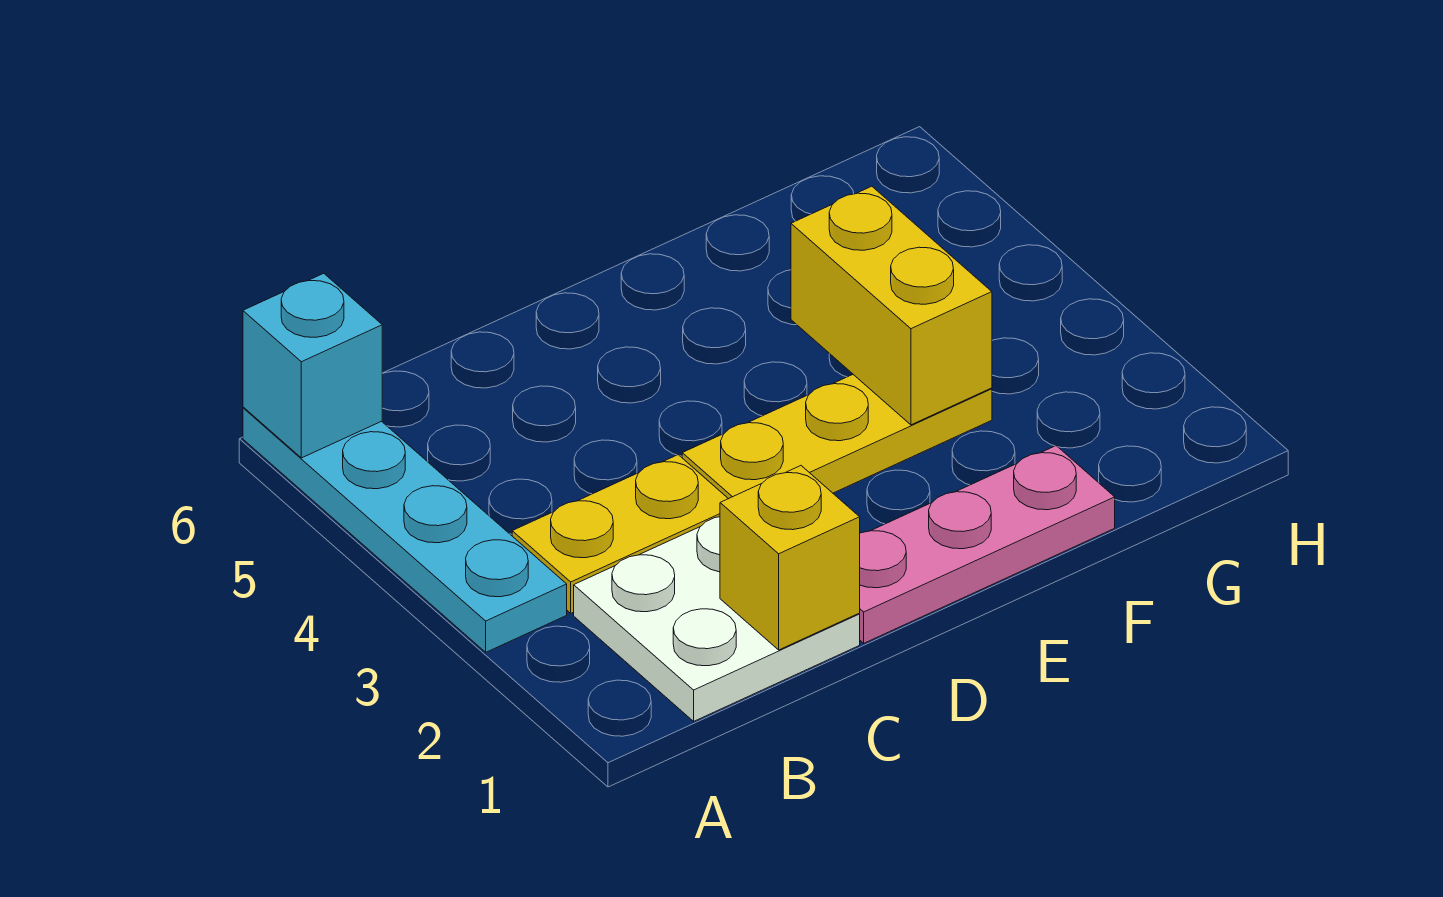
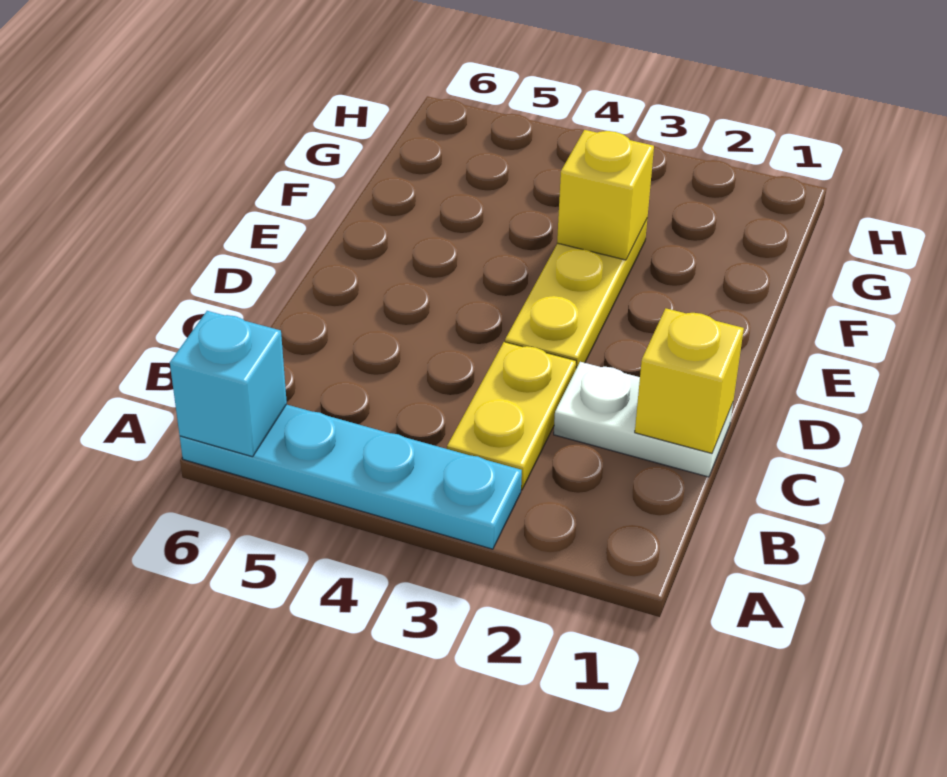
white plate B1:C2 level 1 -> white plate C1:C2 level 1
pink plate D1:F1 level 1 -> none
yellow brick F3:F4 level 2 -> yellow brick F3 level 2

